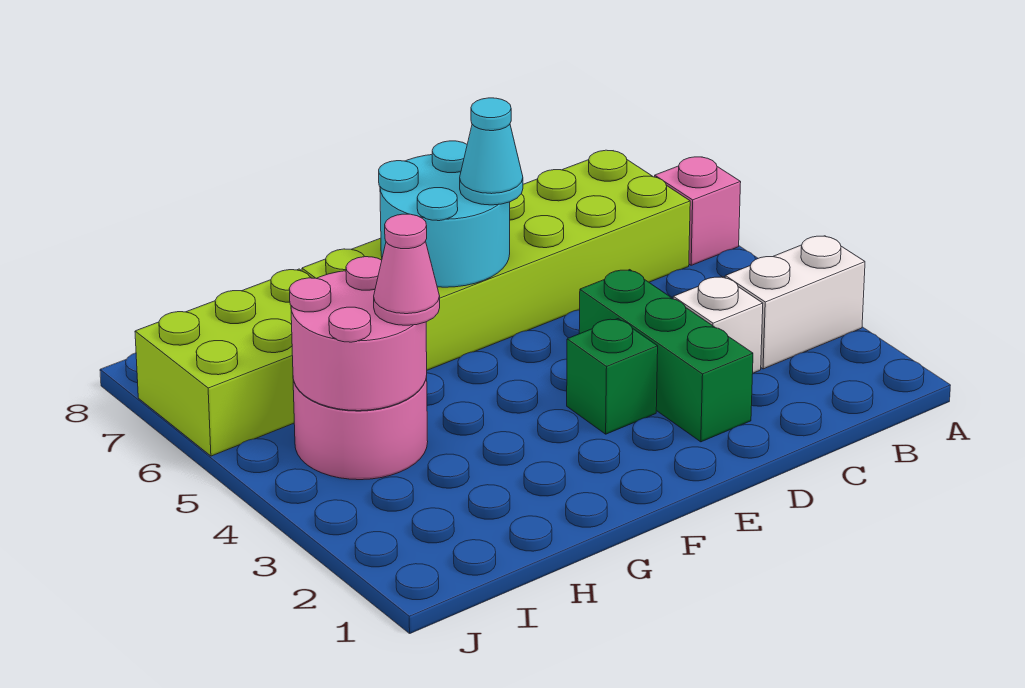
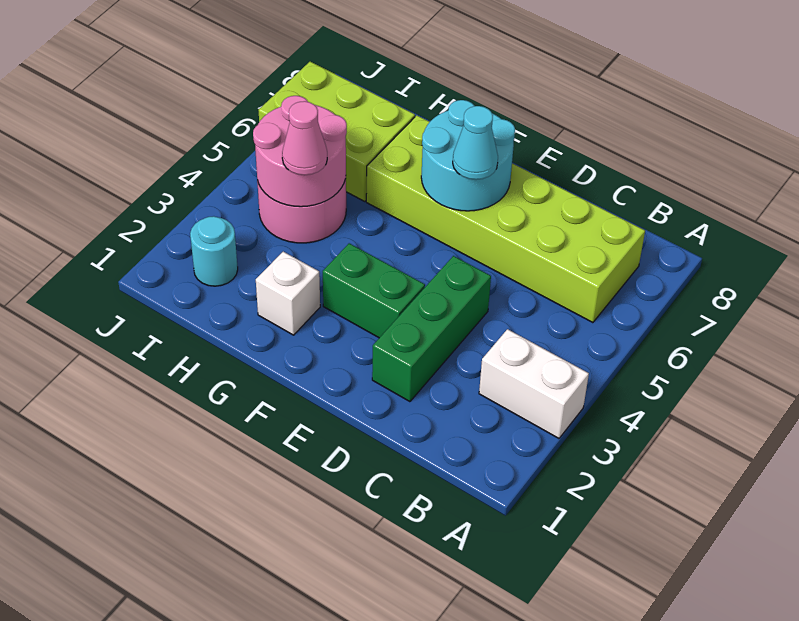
pink brick A6 level 1 -> none
white brick C3 level 1 -> white brick G2 level 1
green brick E3 level 1 -> green brick E3:F3 level 1
none -> cyan round brick I2 level 1

